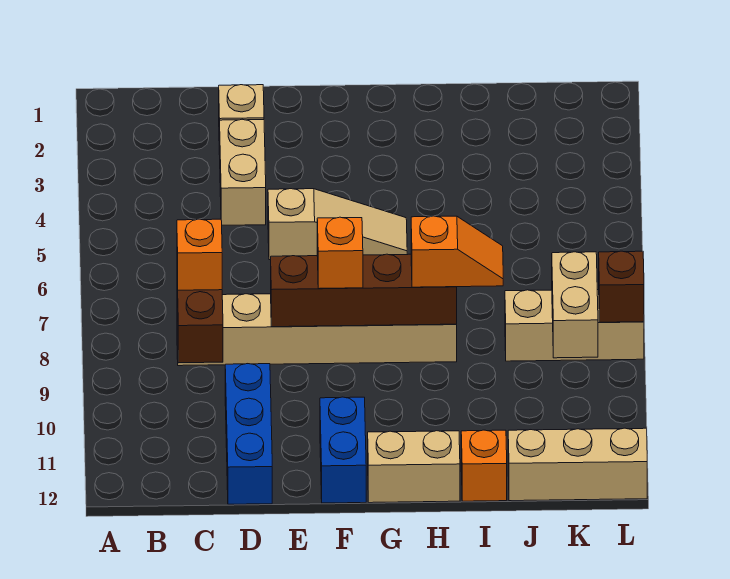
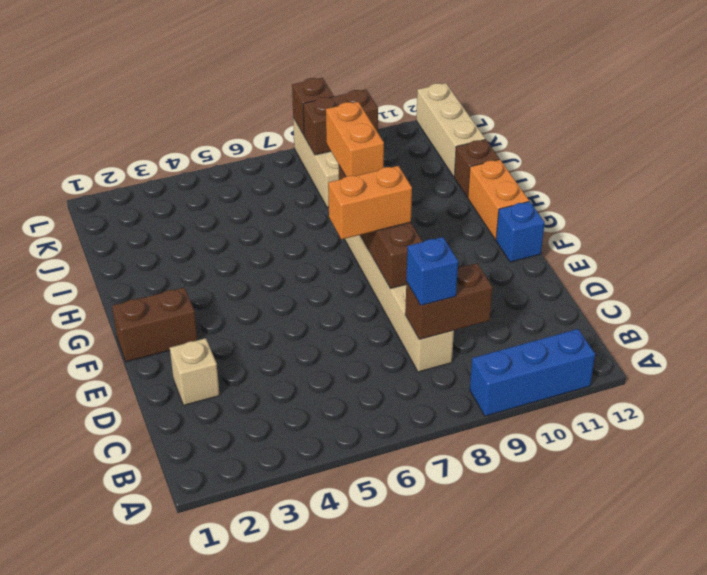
orange brick C8 level 3 -> blue brick C8 level 3
tan brick D3:D4 level 1 -> none
blue brick D10:D12 level 1 -> blue brick A9:A11 level 1
tan slope E5:G5 level 1 top E -> none
none -> brown brick F1:F2 level 1
orange brick F8 level 3 -> orange brick F7:F8 level 3
blue brick F11:F12 level 1 -> blue brick F12 level 1
tan brick G12:H12 level 1 -> orange brick G12:H12 level 1
orange slope H8:I8 level 3 top H -> orange brick H8:I8 level 3
orange brick I12 level 1 -> brown brick I12 level 1
tan brick K8:K9 level 2 -> brown brick K8:K9 level 2

